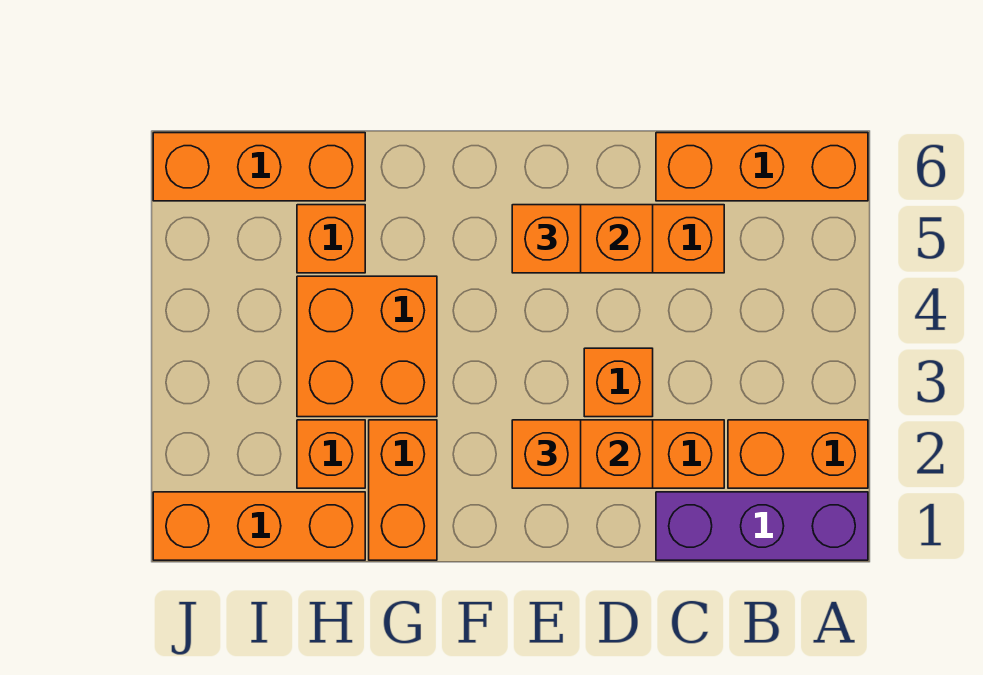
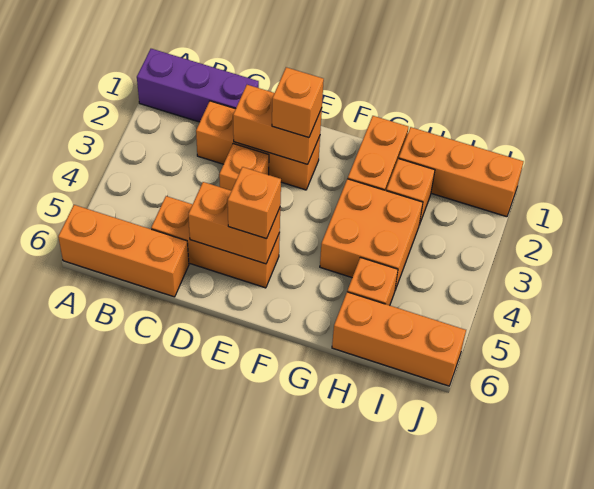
orange brick A2:B2 level 1 -> none

